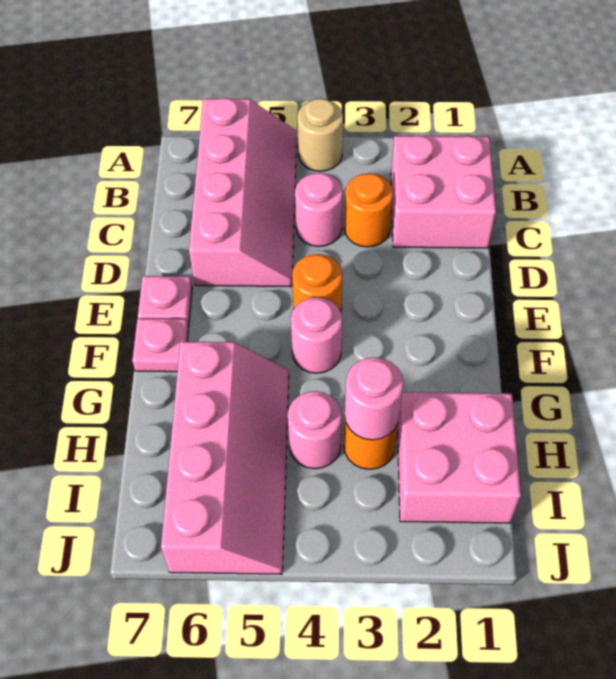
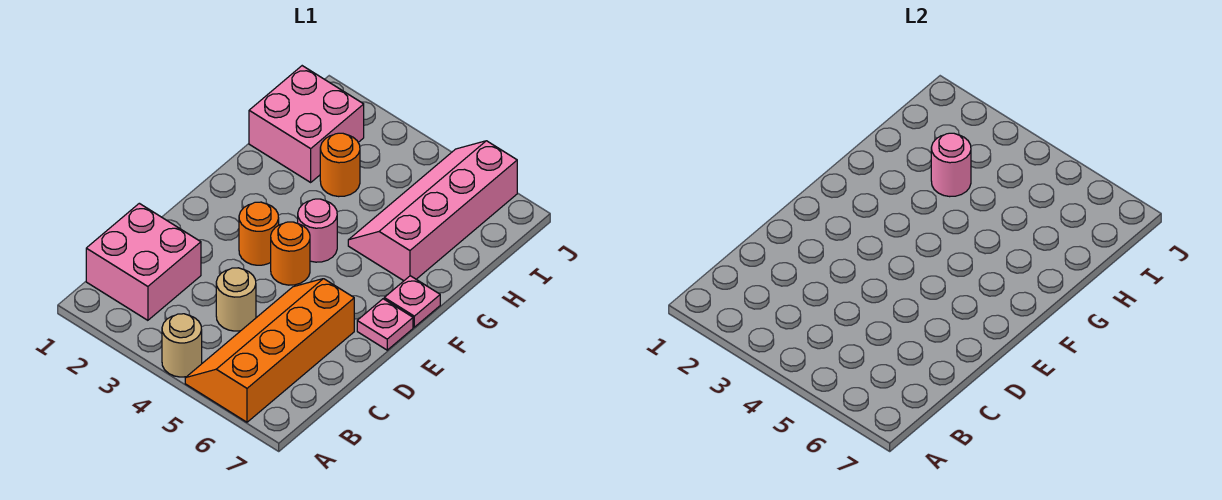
pink slope A5:D6 level 1 top 6 -> orange slope A5:D6 level 1 top 6
orange round brick C3 level 1 -> orange round brick E3 level 1
pink round brick C4 level 1 -> tan round brick C4 level 1
pink round brick H4 level 1 -> none

